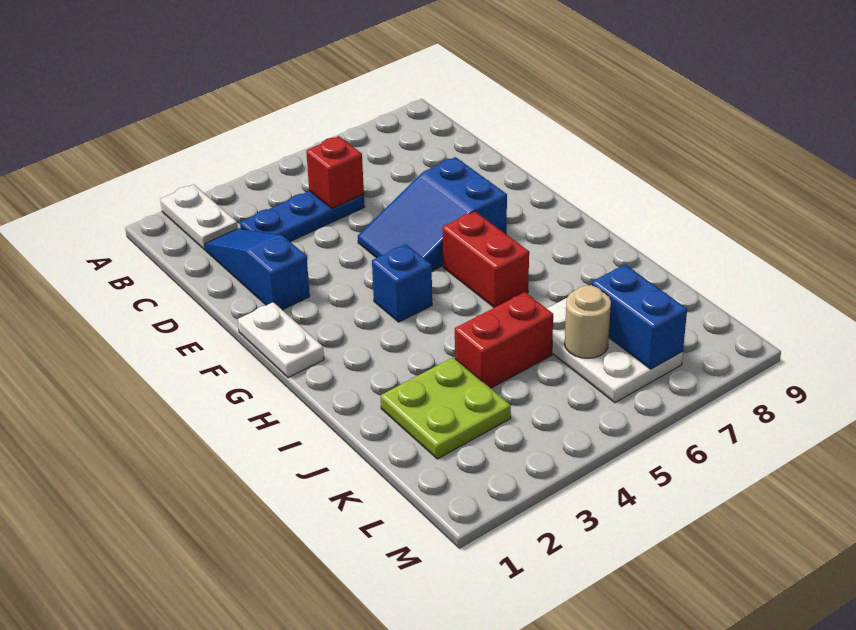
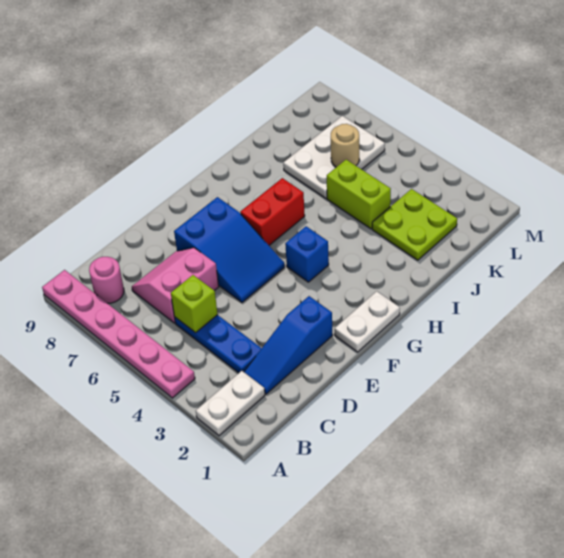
none -> pink plate A4:A9 level 1
none -> pink round brick B8 level 1
red brick C5 level 2 -> lime brick C5 level 2
none -> pink slope C6:D7 level 1 top 6
red brick J4:J5 level 1 -> lime brick J4:J5 level 1
blue brick K7:L7 level 2 -> none

